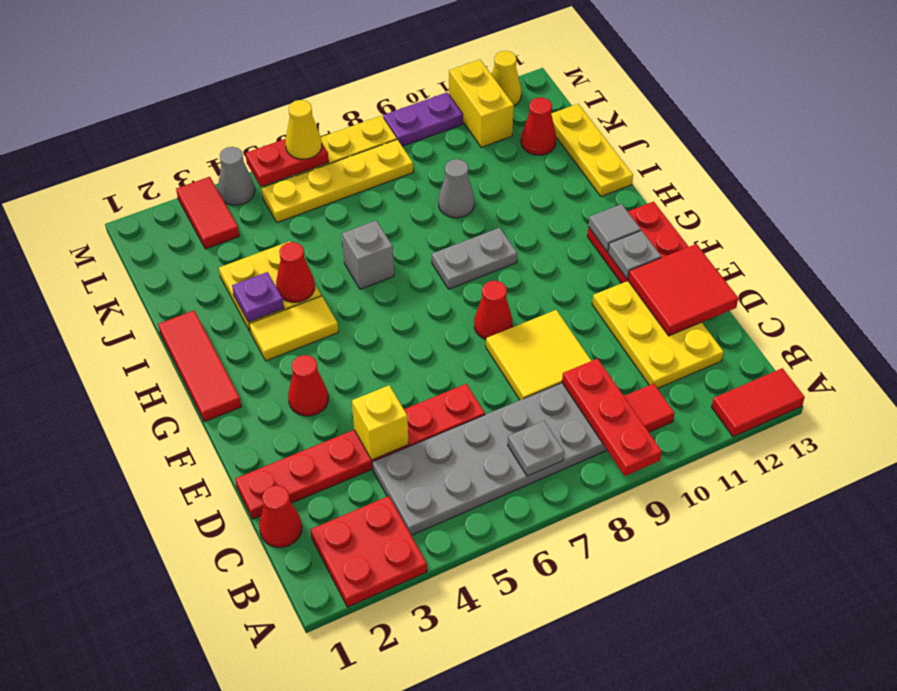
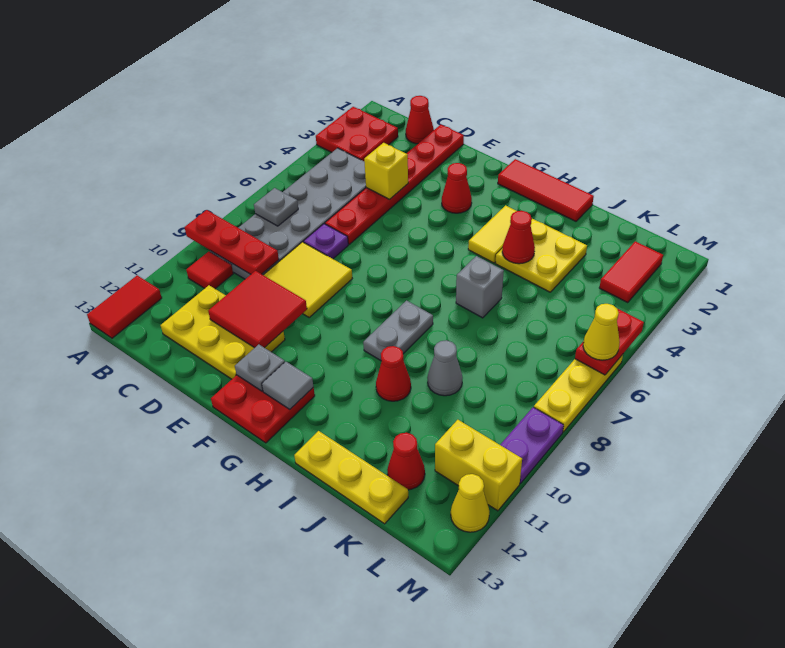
red tile D12:E13 level 2 -> red tile D10:E11 level 2
red cone F8 level 1 -> red cone I10 level 1
purple plate I3 level 2 -> purple plate D7 level 1
red tile L3:M3 level 1 -> red tile L2:L3 level 1
yellow plate L5:L8 level 1 -> none
grey cone M4 level 1 -> none

